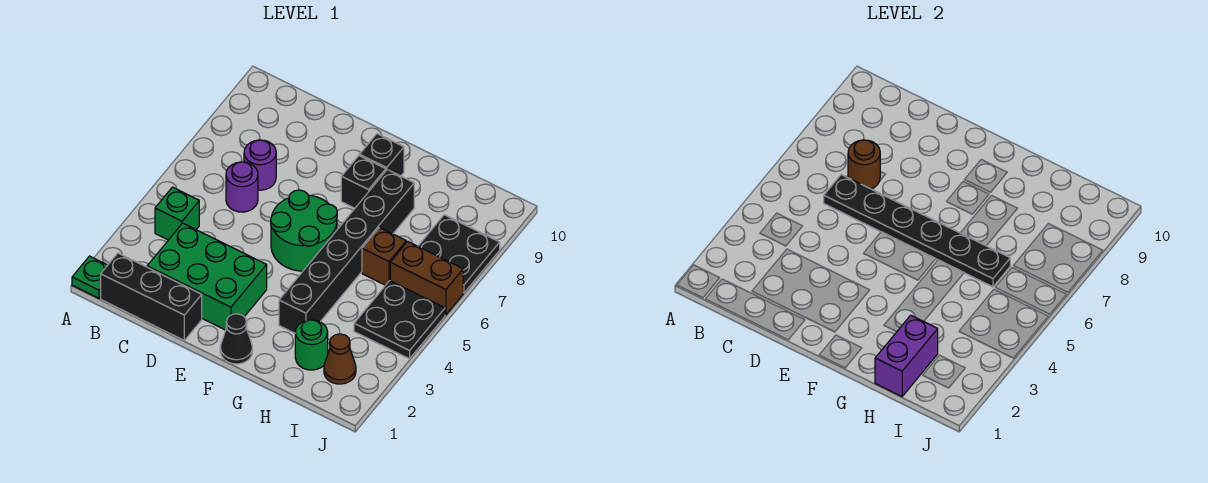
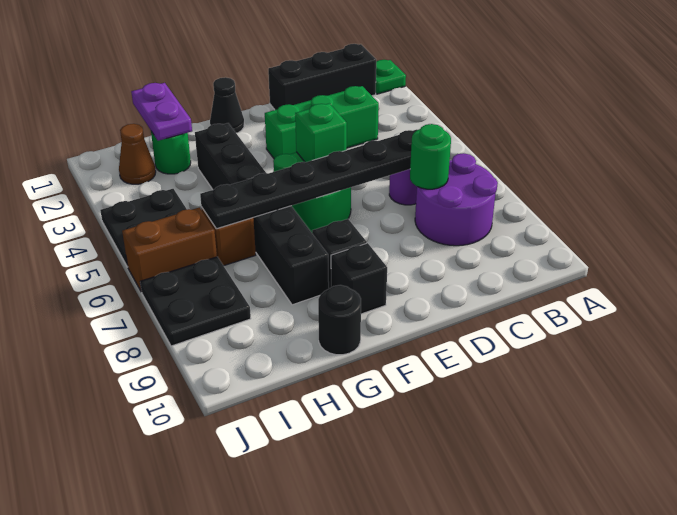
green brick B4 level 1 -> green brick E5 level 2
green brick C2:E3 level 1 -> green brick C3:E3 level 1
purple round brick C7 level 1 -> purple round brick B7:C8 level 1
brown round brick C7 level 2 -> green round brick C7 level 2
none -> black round brick G10 level 1
purple brick H1:H2 level 2 -> purple plate H1:H2 level 2

